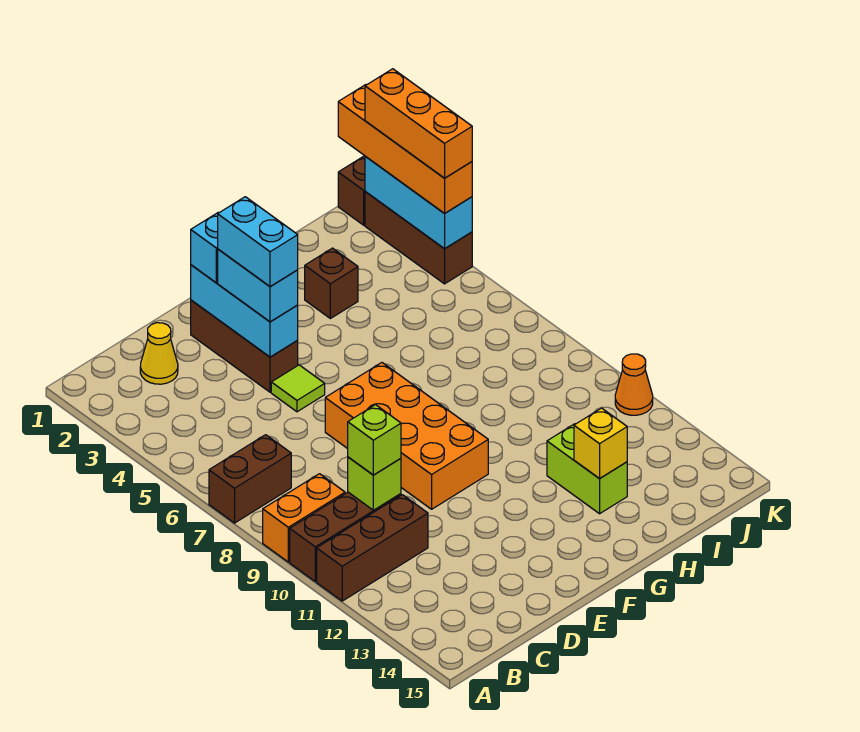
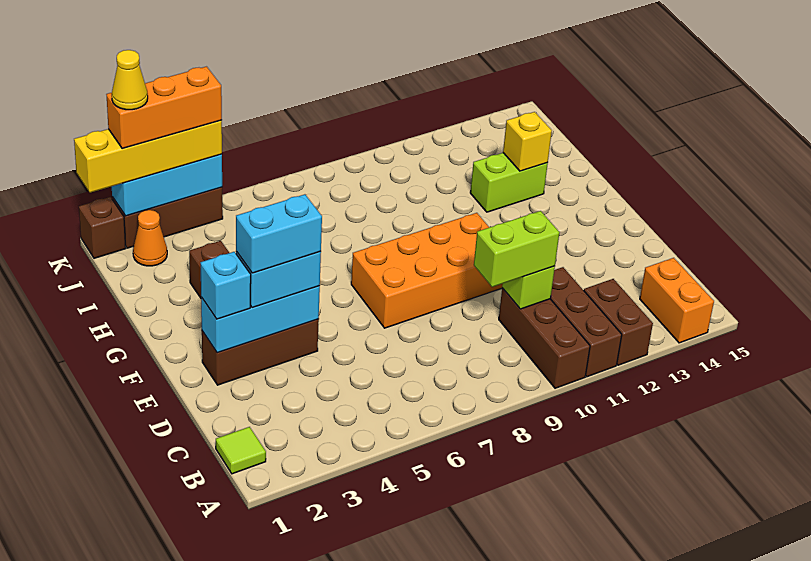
brown brick A7:B7 level 1 -> brown brick A12:B12 level 1
orange brick A9:B9 level 1 -> orange brick A14:B14 level 1
yellow cone C2 level 1 -> yellow cone K2 level 5
lime brick C10 level 3 -> lime brick C9:C10 level 3
lime tile E5 level 1 -> lime tile B1 level 1
orange brick K1:K4 level 3 -> yellow brick K1:K4 level 3
orange cone K11 level 1 -> orange cone J2 level 1

